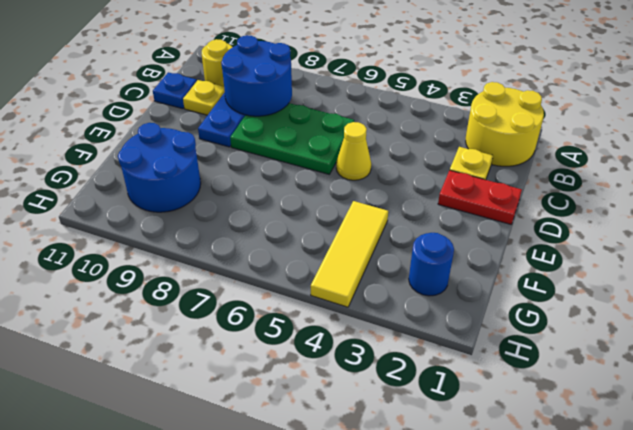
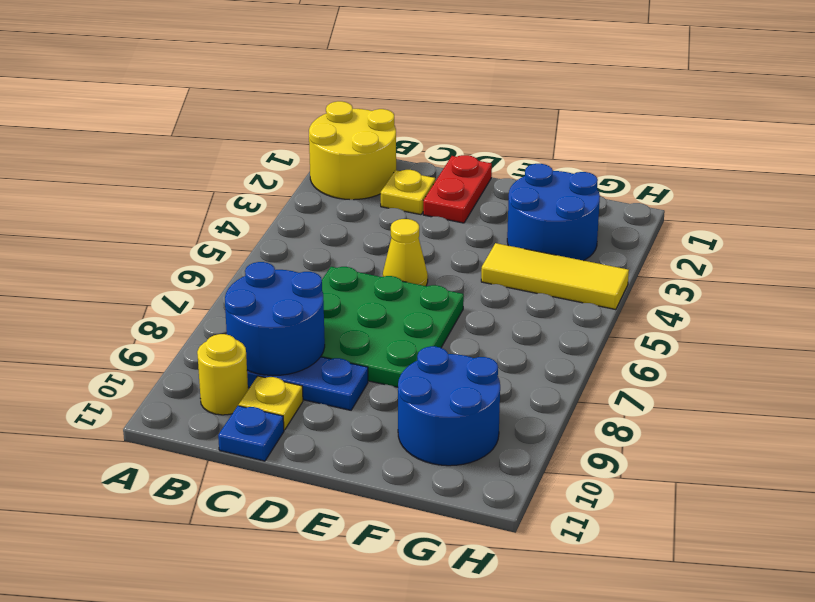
green plate C6:D8 level 1 -> green plate C6:E8 level 1
blue round brick G2 level 1 -> blue round brick F2:G3 level 1

